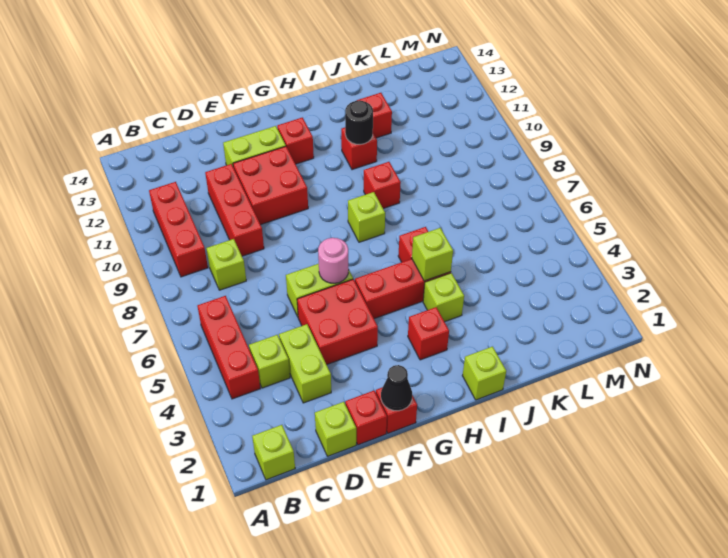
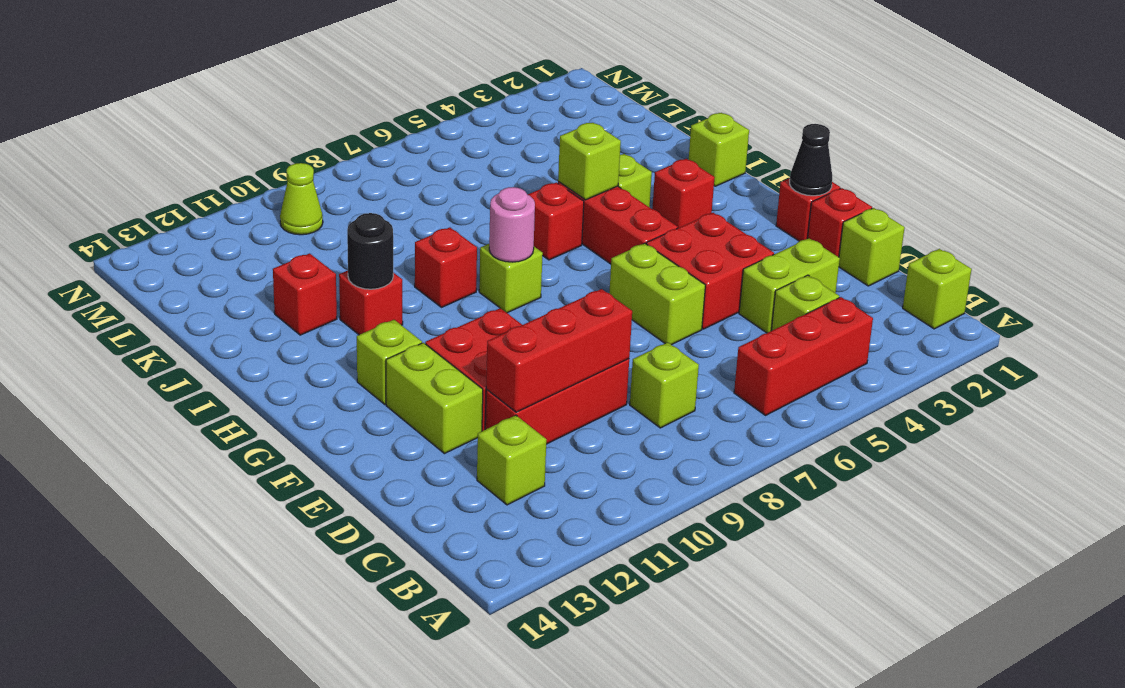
red brick B9:B11 level 1 -> red brick D9:D11 level 2
none -> lime brick C12 level 1
pink round brick F6 level 2 -> pink round brick H8 level 2
red brick G12 level 1 -> lime brick G12 level 1
none -> lime cone M10 level 1

